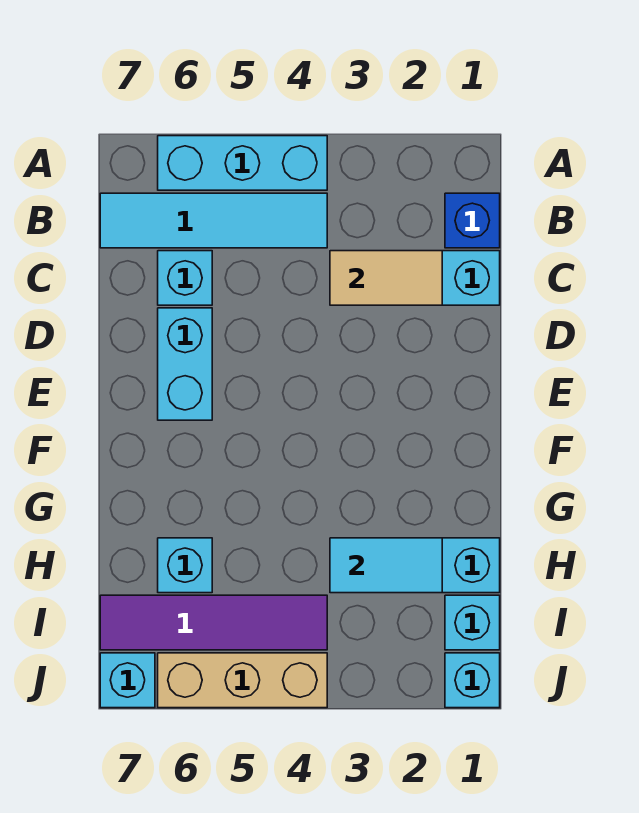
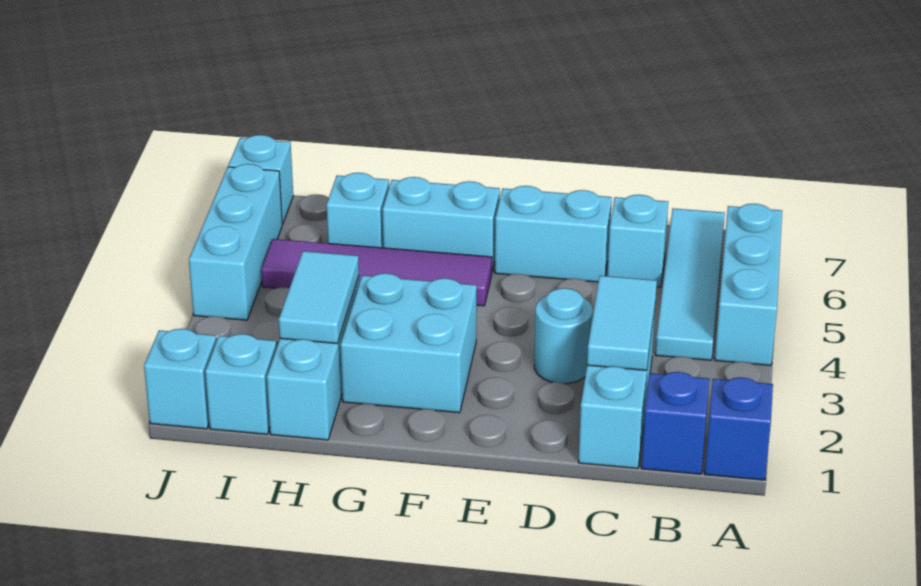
none -> blue brick A1 level 1
tan tile C2:C3 level 2 -> cyan tile C2:C3 level 2
none -> cyan round brick D3 level 1
none -> cyan brick F2:G3 level 1
none -> cyan brick F6:G6 level 1
purple tile I4:I7 level 1 -> purple tile F5:I5 level 1
tan brick J4:J6 level 1 -> cyan brick J4:J6 level 1

